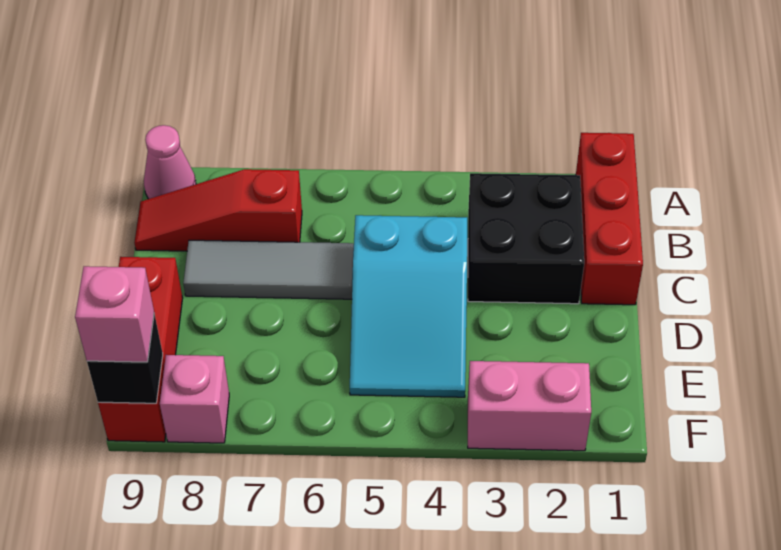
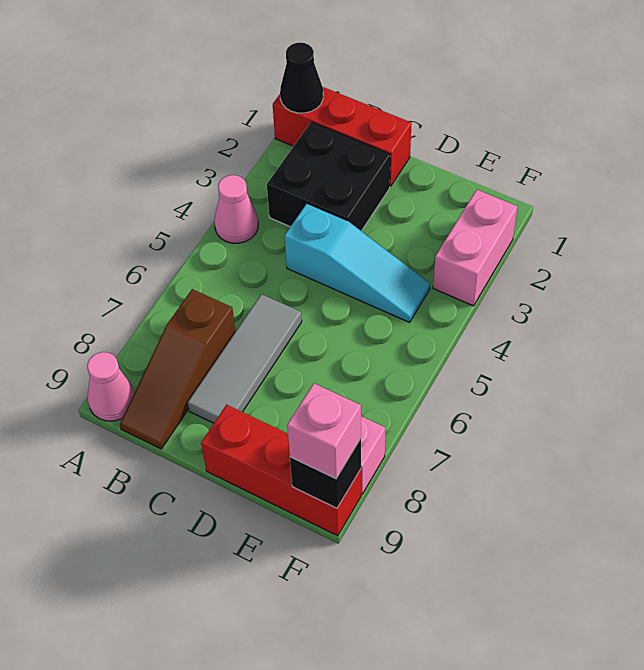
none -> black cone A1 level 2
none -> pink cone A4 level 1
red slope B7:B9 level 1 top 7 -> brown slope B7:B9 level 1 top 7
cyan slope C4:E5 level 1 top C -> cyan slope C4:E4 level 1 top C

